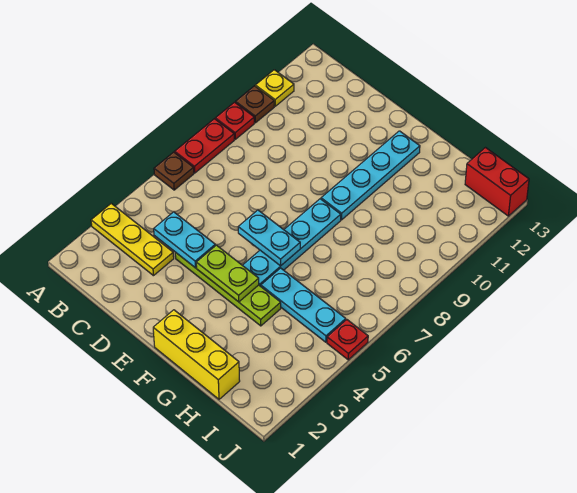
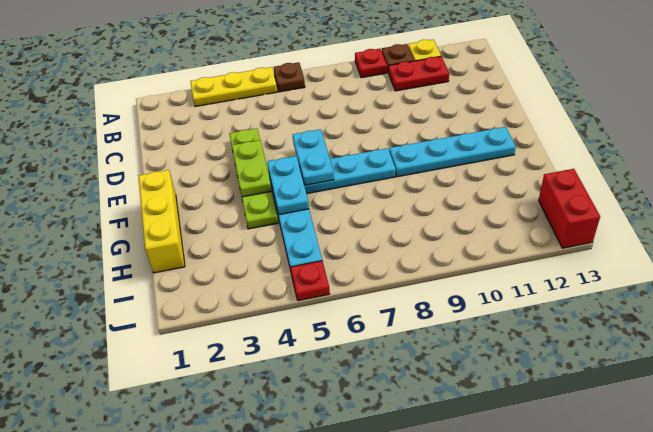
yellow plate A3:C3 level 1 -> yellow plate A3:A5 level 1
red plate A7:A8 level 1 -> red plate B10:B11 level 1
cyan plate C4:D4 level 2 -> cyan plate F5:G5 level 2

